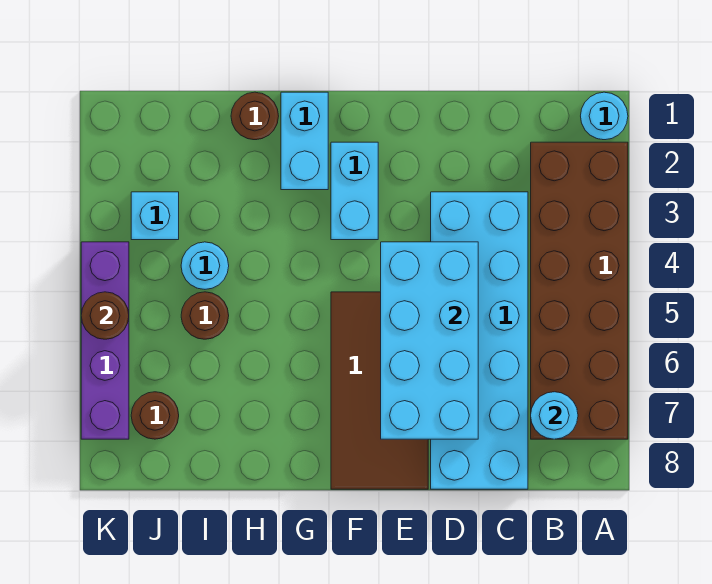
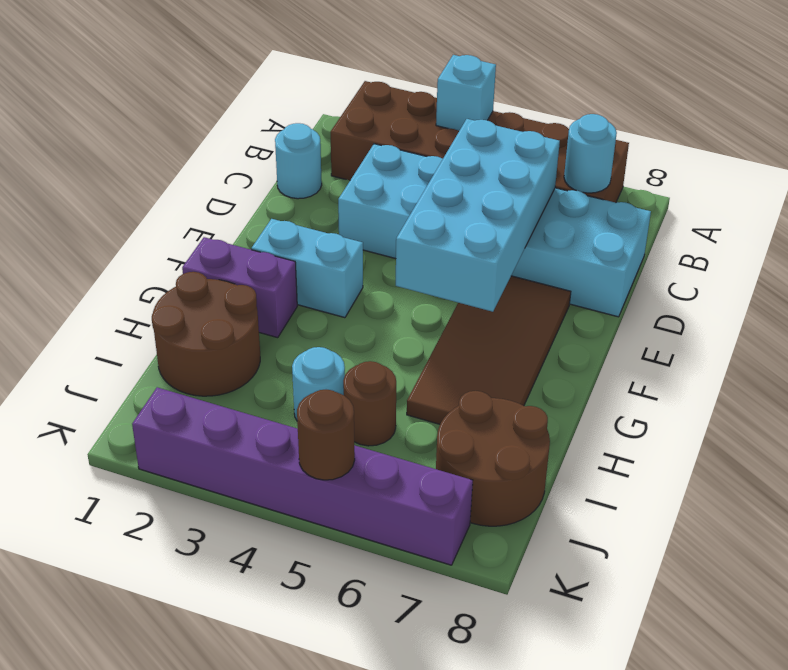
cyan round brick A1 level 1 -> cyan round brick C1 level 1
cyan brick D4:E7 level 2 -> cyan brick C5:F6 level 2
brown tile E5:F8 level 1 -> brown tile E6:H7 level 1
cyan brick G1:G2 level 1 -> purple brick G1:G2 level 1
brown round brick H1 level 1 -> brown round brick H1:I2 level 1
cyan brick J3 level 1 -> cyan brick A4 level 2
brown round brick J7 level 1 -> brown round brick I7:J8 level 1
purple brick K4:K7 level 1 -> purple brick K2:K7 level 1

